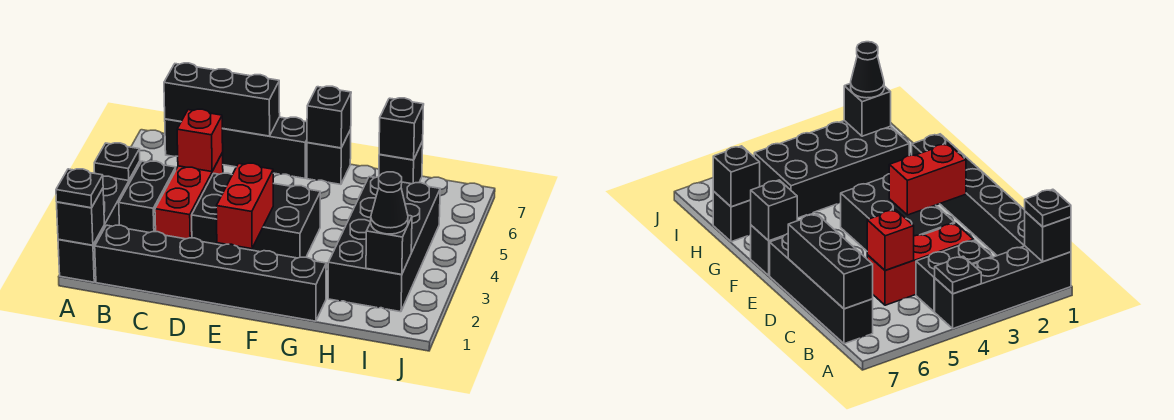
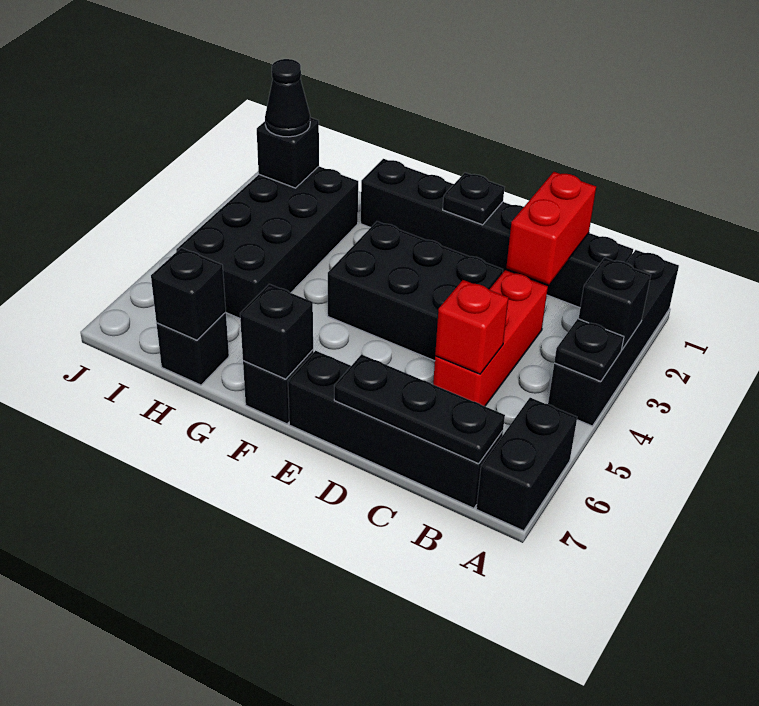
black brick A1 level 2 -> black brick A3 level 2
black plate A1 level 3 -> black plate E1 level 2
black brick B3:B4 level 1 -> black brick A6:A7 level 1
black brick B7:D7 level 2 -> black plate B7:D7 level 2
red brick E2:E3 level 2 -> red brick C1:C2 level 2

